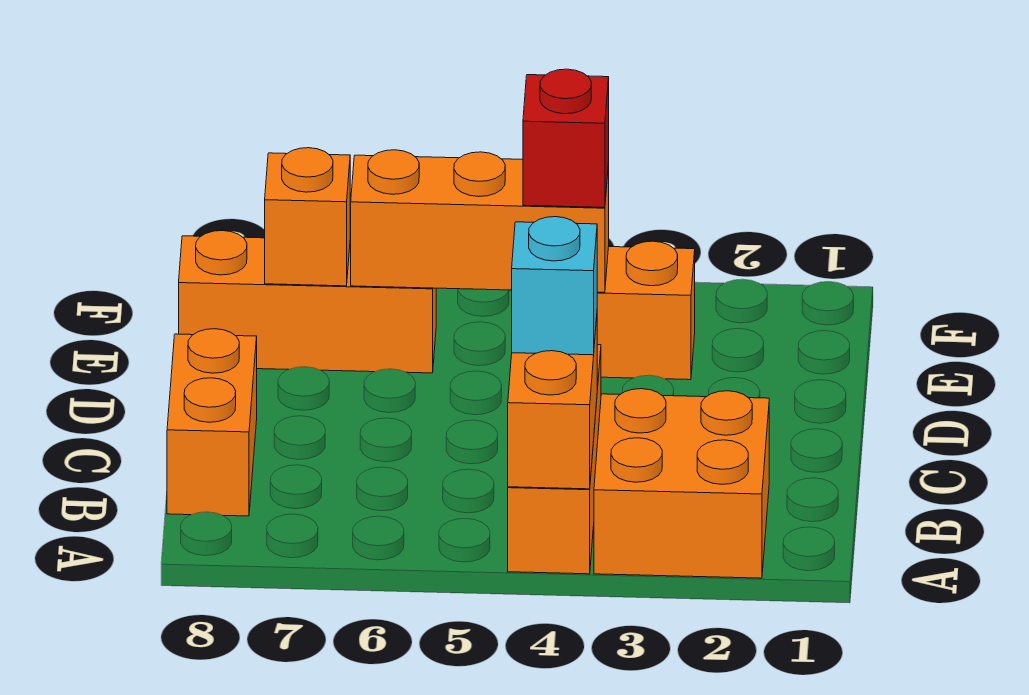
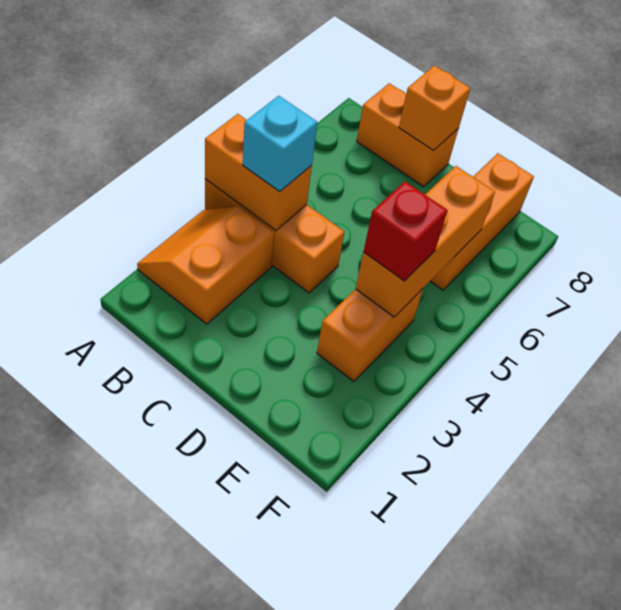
orange brick A2:B3 level 1 -> orange slope A2:B3 level 1 top B
orange brick E7 level 2 -> orange brick C8 level 2

